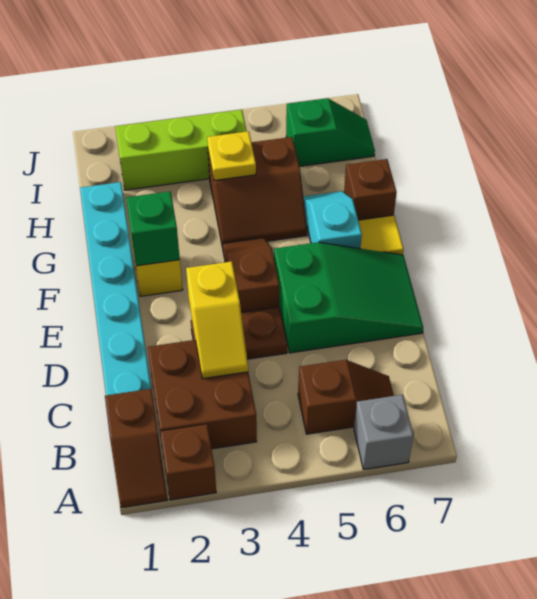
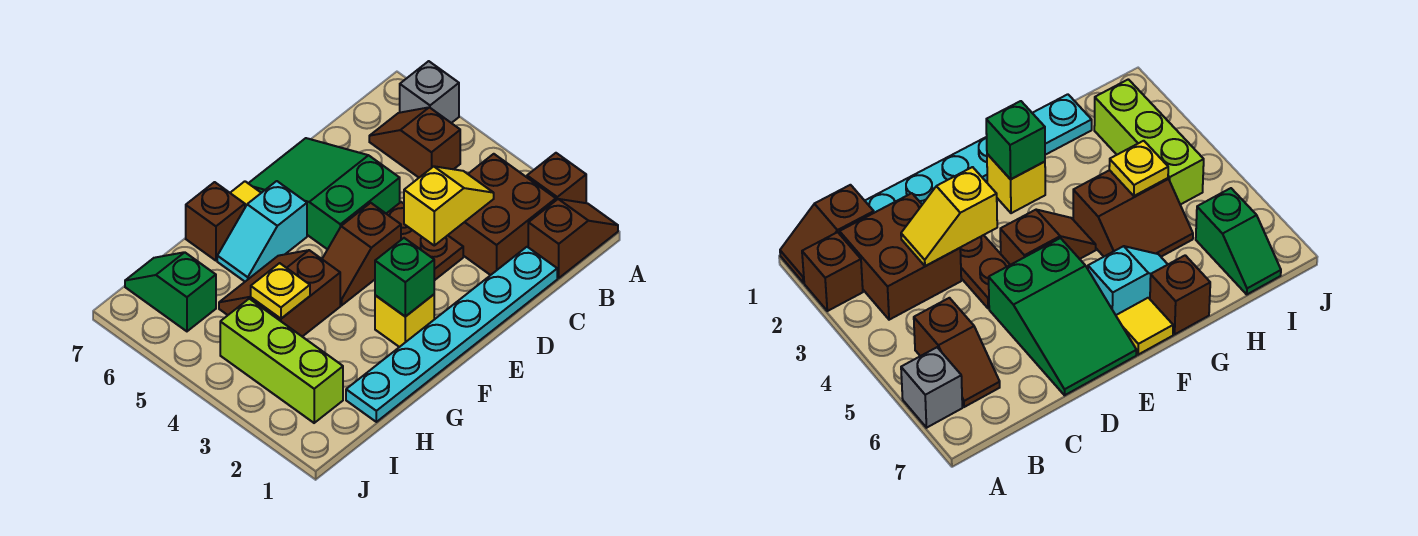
brown slope G4:H5 level 1 top H -> brown slope G4:H5 level 1 top 4

